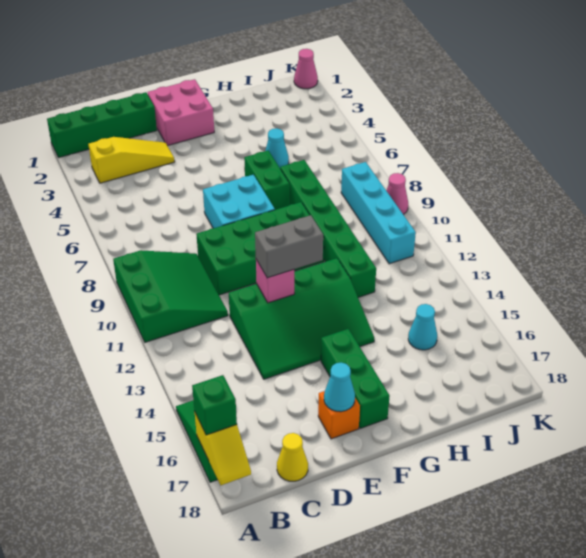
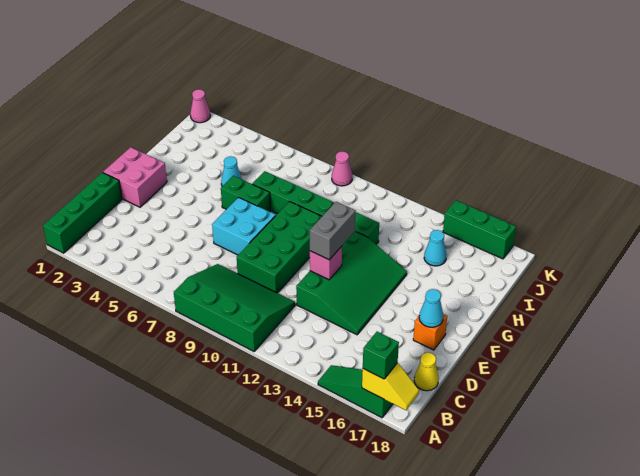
green slope A9:C11 level 1 top A -> green slope A8:C11 level 1 top A
yellow slope B3:D3 level 1 top B -> none
green brick F15:F17 level 1 -> green brick K15:K17 level 1
cyan brick J8:J11 level 1 -> none

